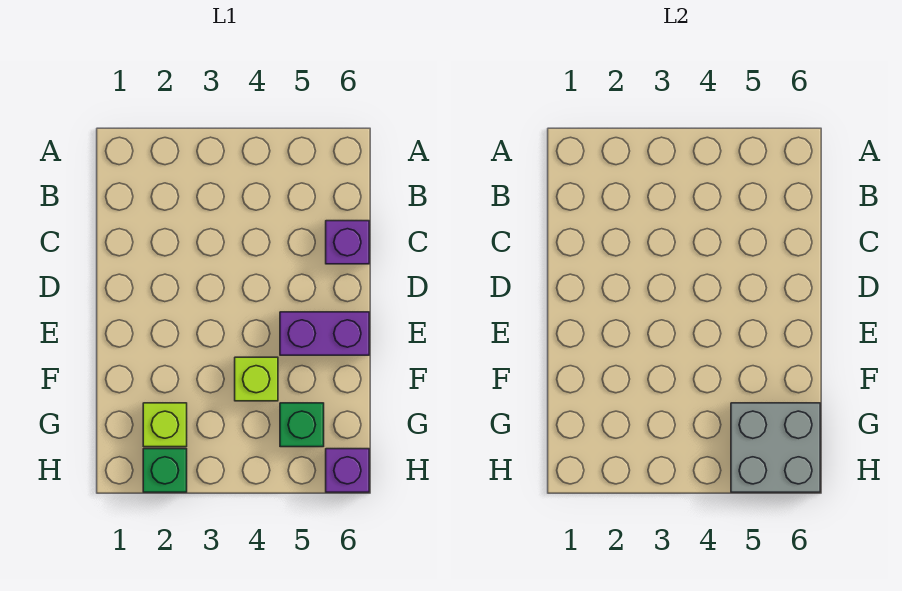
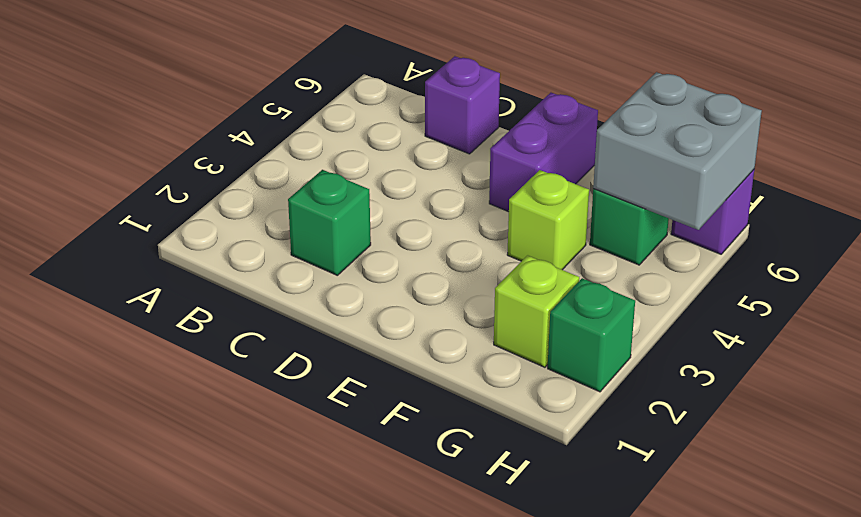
none -> green brick C2 level 1

